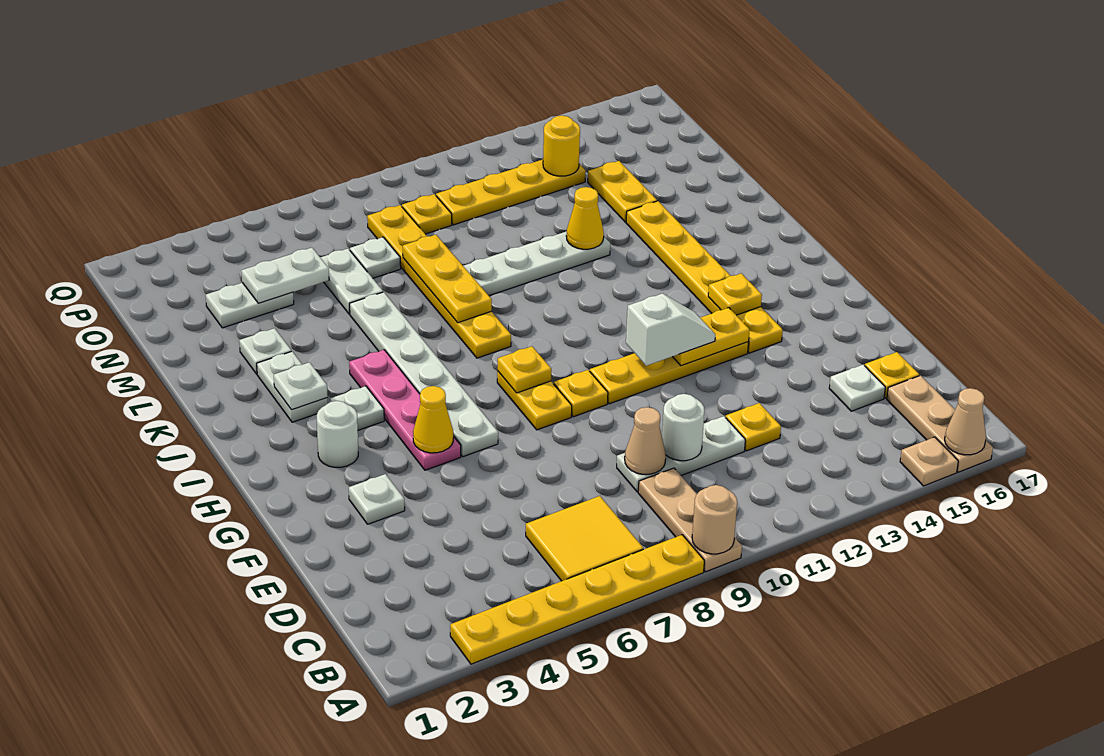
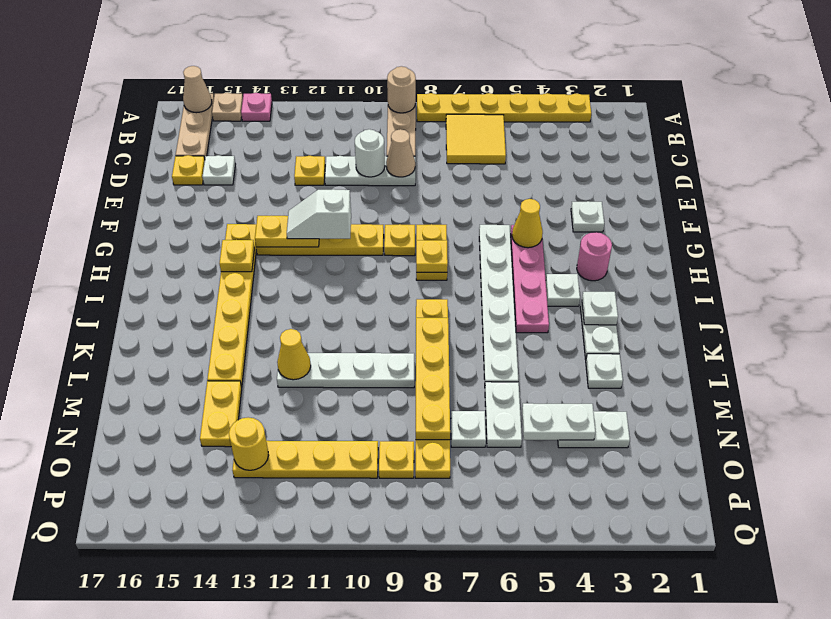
none -> pink plate A14 level 1
white round brick H3 level 1 -> pink round brick H3 level 1
yellow plate K8:M8 level 2 -> yellow plate K8:N8 level 2

